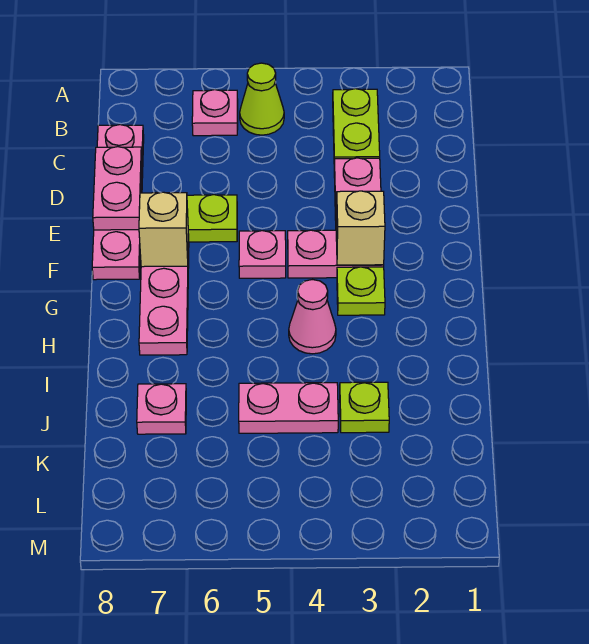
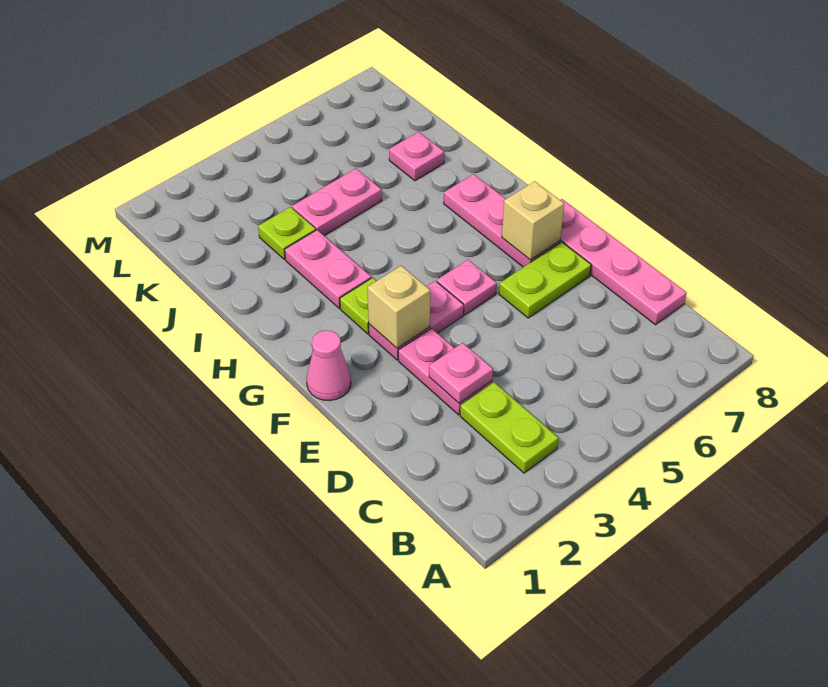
lime cone B5 level 1 -> none
pink plate B6 level 1 -> pink plate D3 level 2
pink plate D8:E8 level 2 -> pink plate H3:I3 level 1
pink cone H4 level 1 -> pink cone F1 level 1

